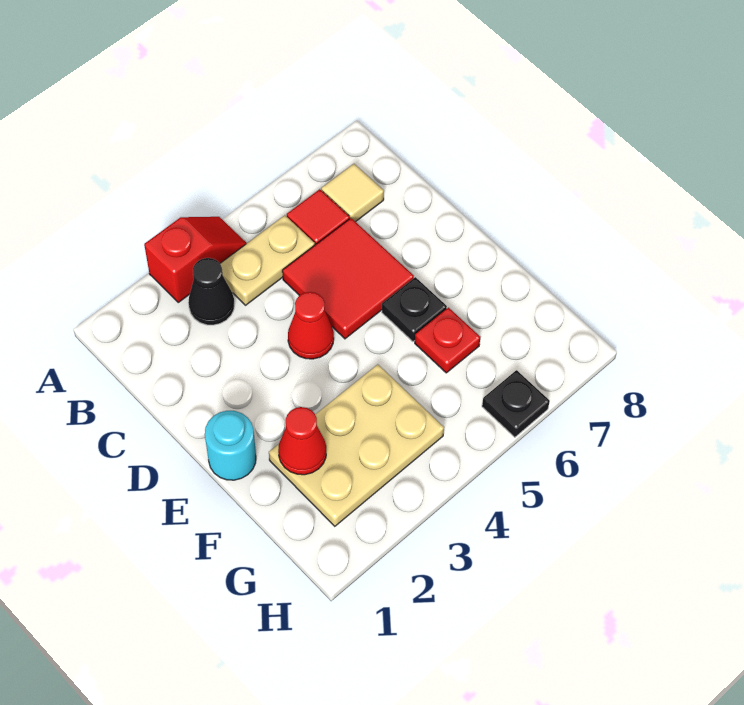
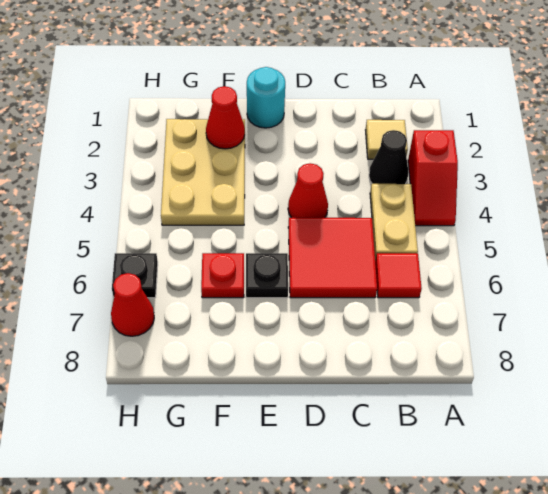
tan tile B7 level 1 -> tan tile B2 level 1
none -> red cone H7 level 1

